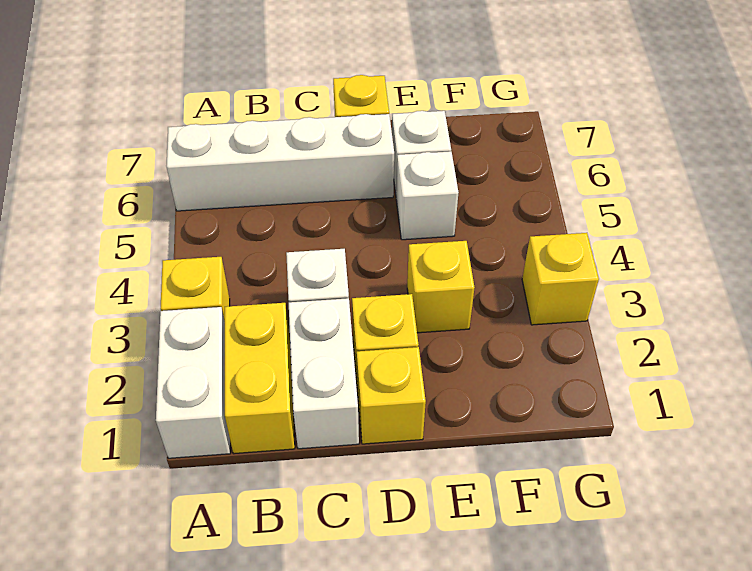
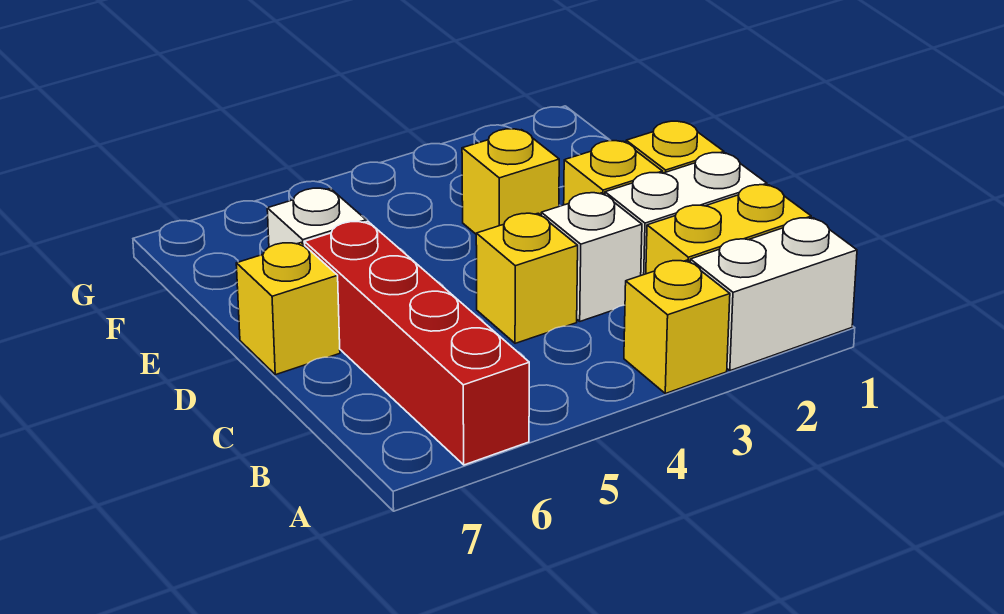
white brick A6:D6 level 1 -> red brick A6:D6 level 1
white brick E5 level 1 -> none
yellow brick G3 level 1 -> yellow brick C4 level 1

